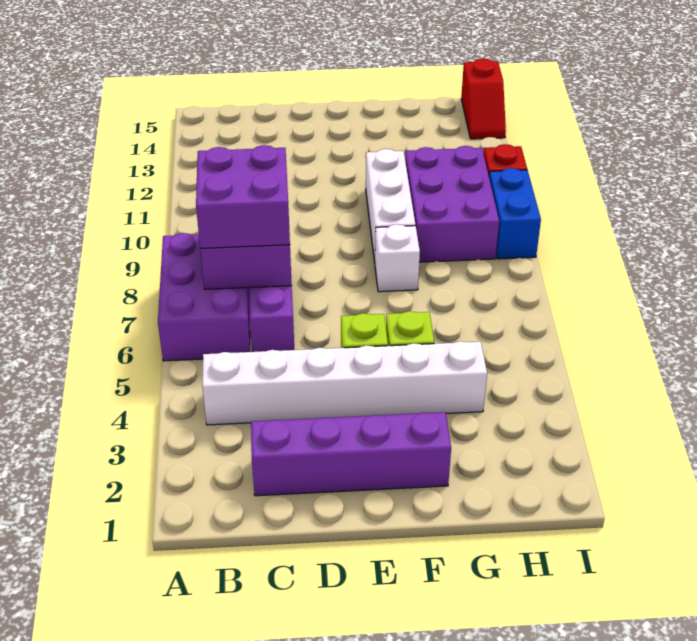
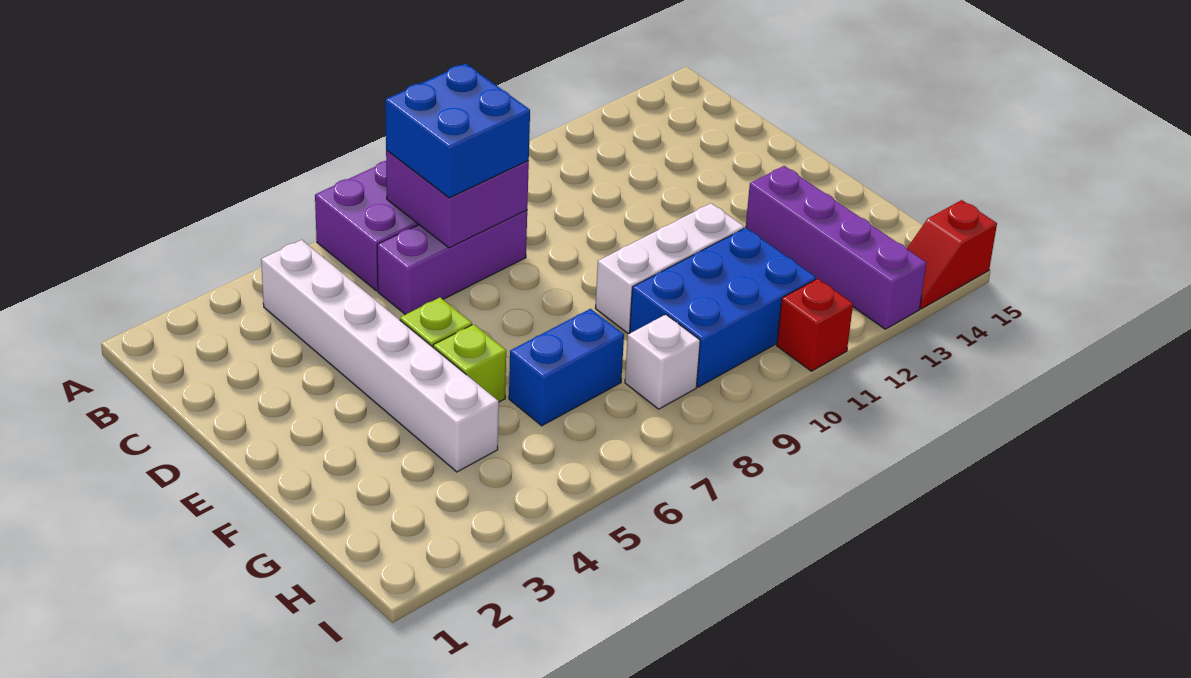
purple brick B7:C8 level 3 -> blue brick B7:C8 level 3
purple brick C2:F2 level 1 -> purple brick F13:I13 level 1
white brick F8 level 1 -> white brick H8 level 1
purple brick G9:H11 level 1 -> blue brick G9:H11 level 1
blue brick I9:I10 level 1 -> blue brick G6:G7 level 1

